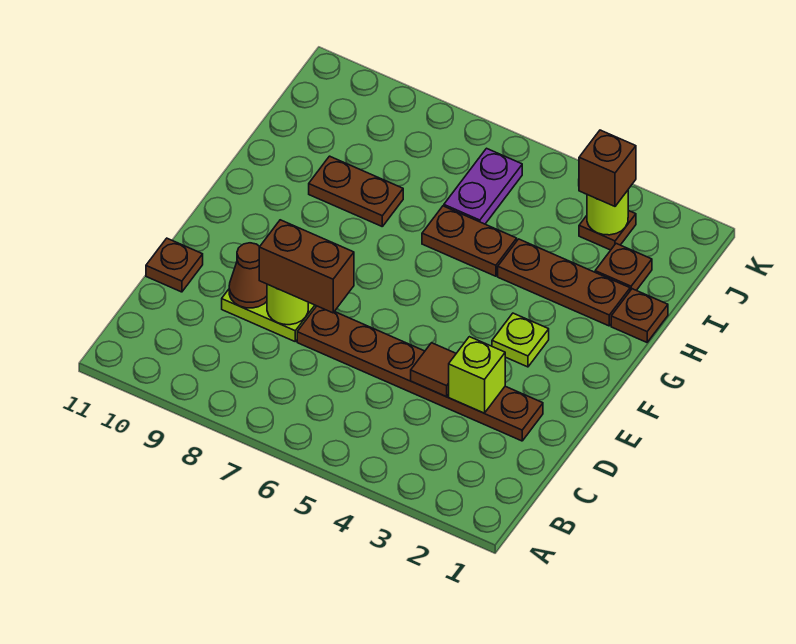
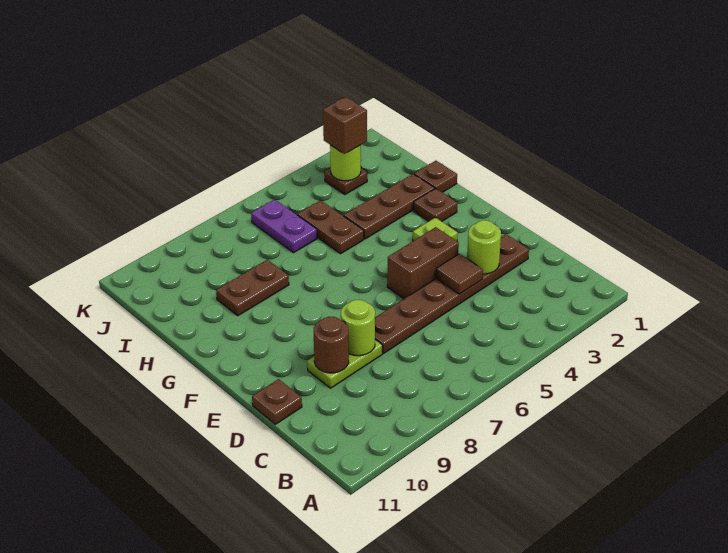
lime brick D3 level 2 -> lime round brick D3 level 2
brown brick D7:D8 level 3 -> brown brick E4:E5 level 1
brown cone D9 level 2 -> brown round brick D9 level 2
brown plate H5:H6 level 1 -> brown plate H5:I5 level 1
brown plate I2 level 1 -> brown plate G2 level 1

